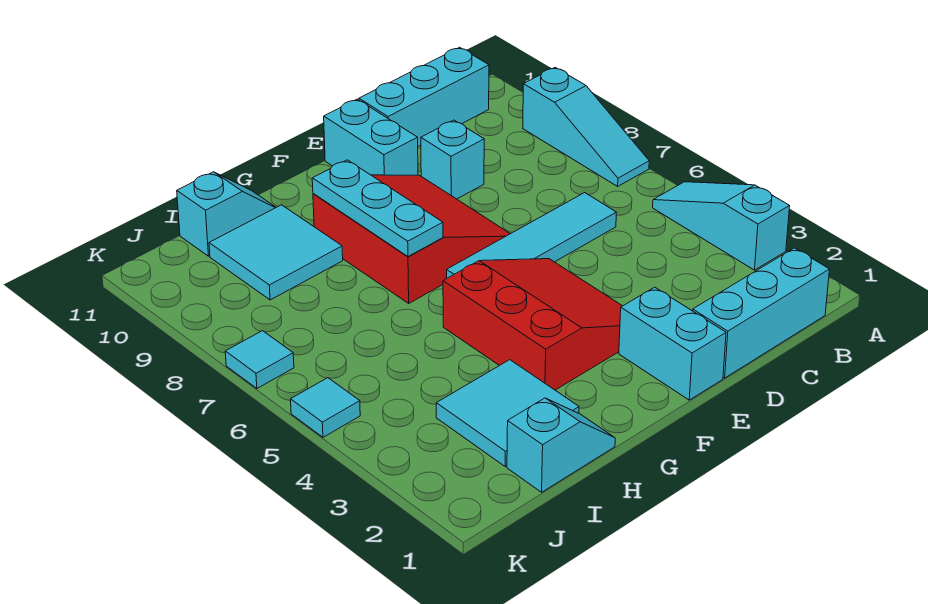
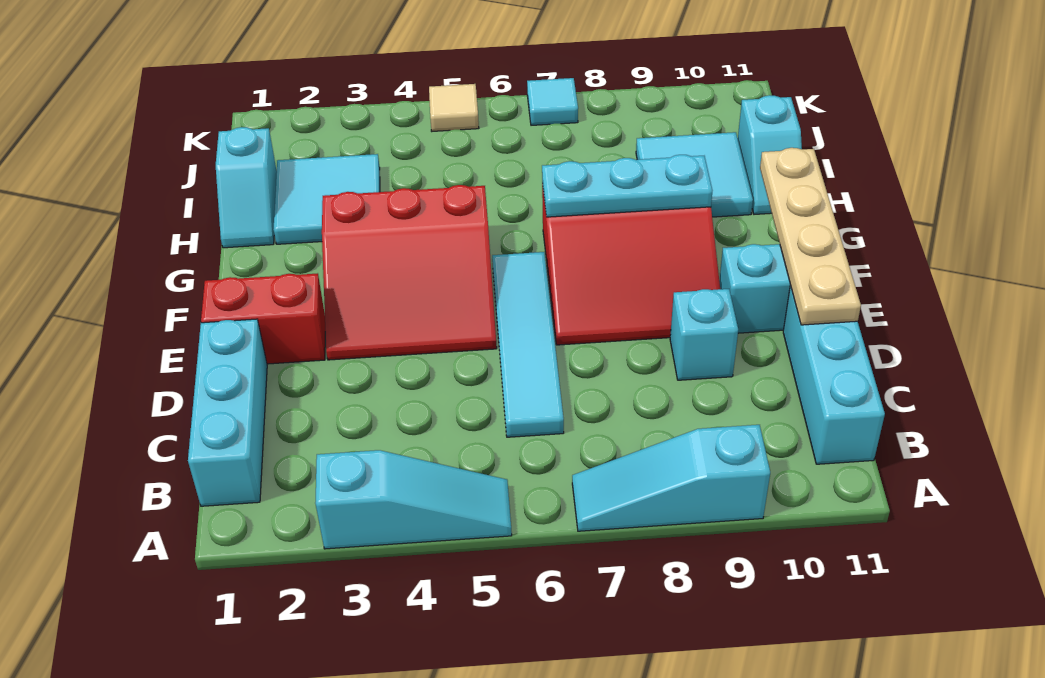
none -> tan plate D11:G11 level 2
cyan brick E1:E2 level 1 -> red brick E1:E2 level 1
cyan tile K5 level 1 -> tan tile K5 level 1

